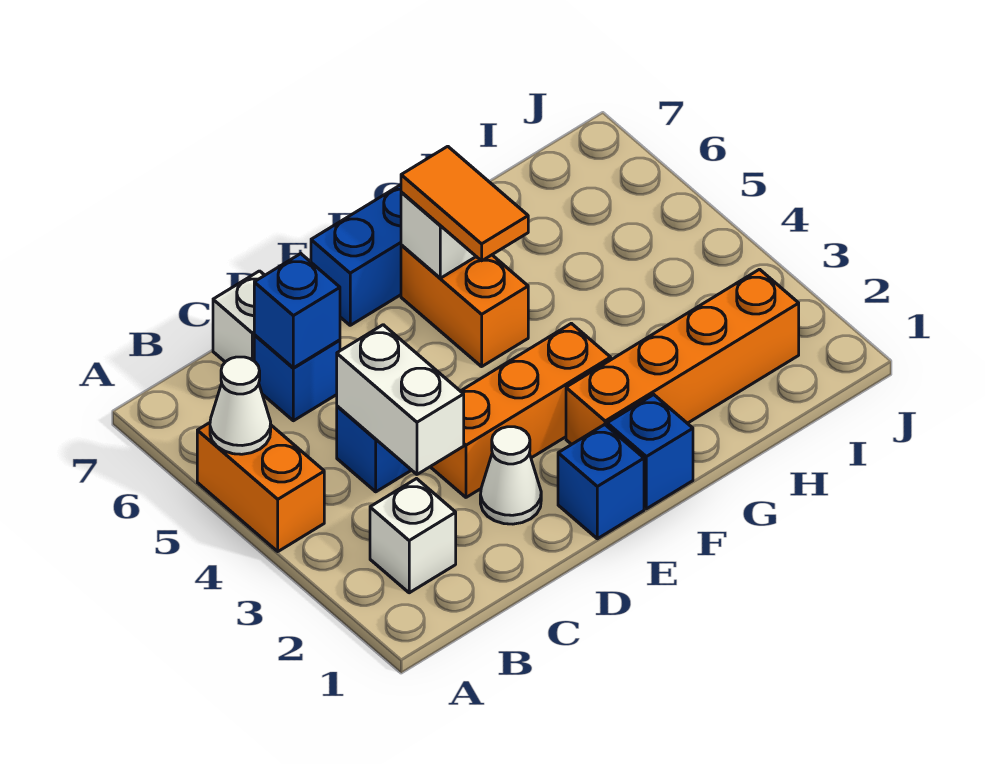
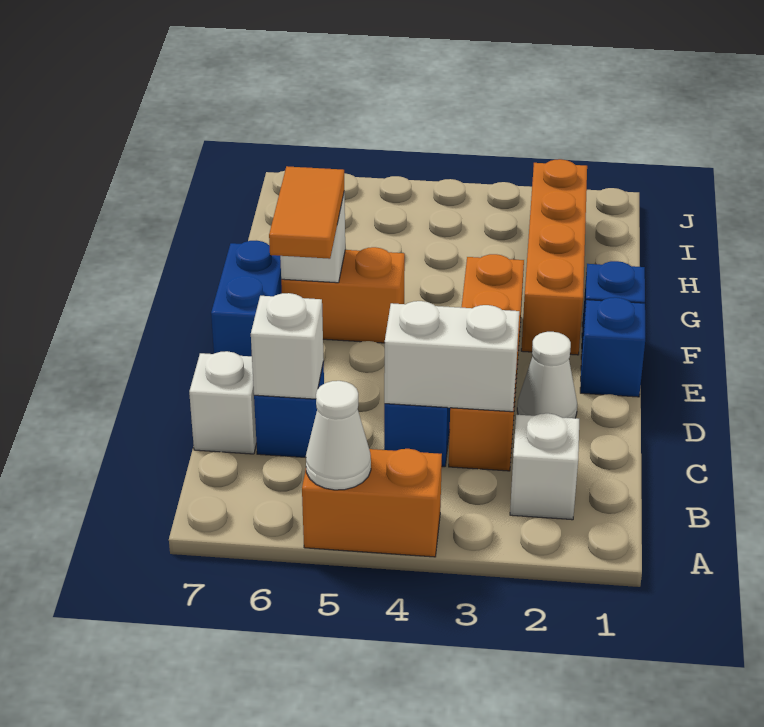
blue brick C6 level 2 -> white brick C6 level 2
orange brick D3:F3 level 1 -> orange brick C3:F3 level 1
orange tile F5:F6 level 3 -> orange tile E6:F6 level 3

